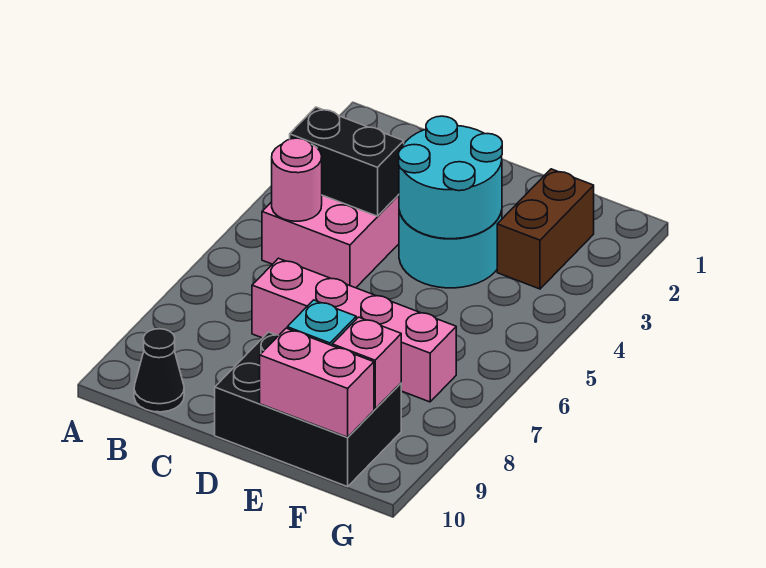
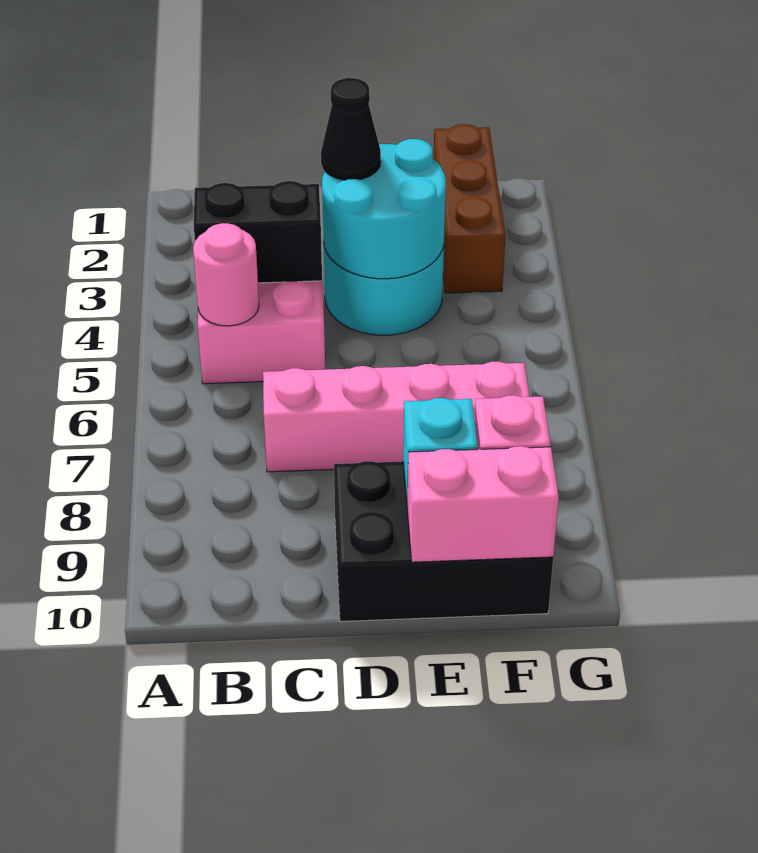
black cone B10 level 1 -> black cone D3 level 3
brown brick F2:F3 level 1 -> brown brick F1:F3 level 1

